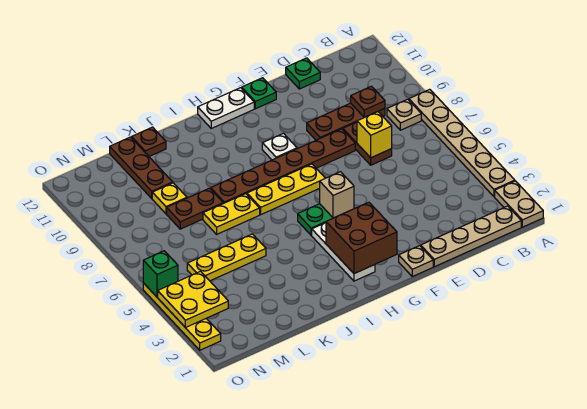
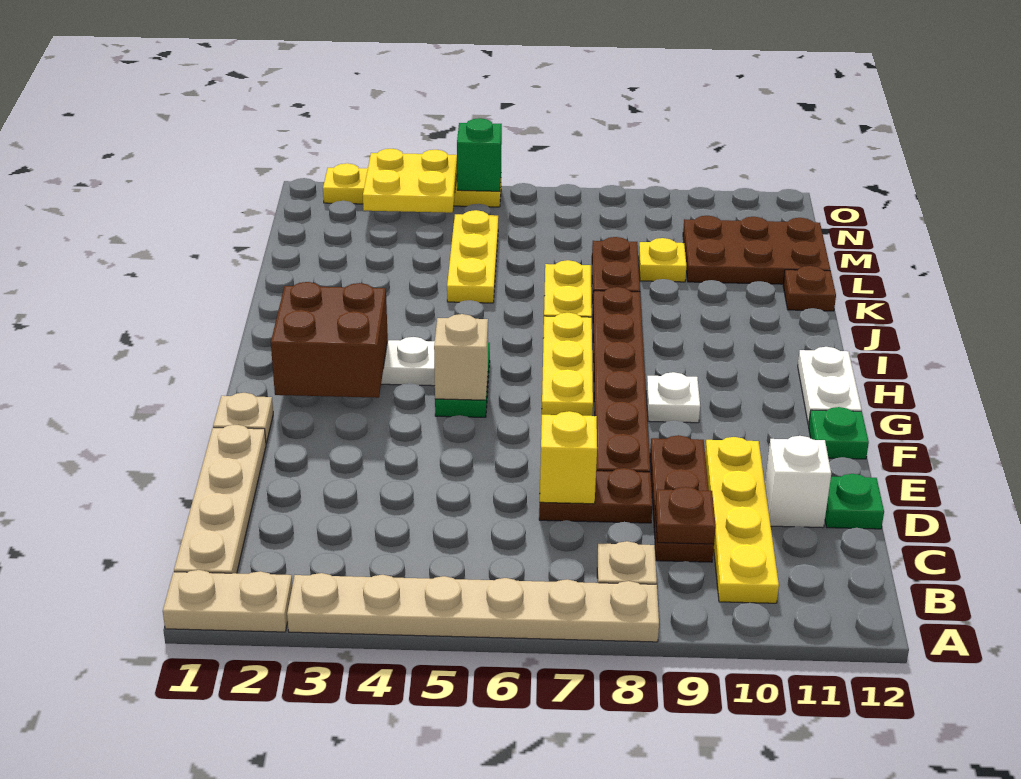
none -> yellow plate B10:E10 level 1
none -> white brick D11 level 1
brown plate L10:L12 level 1 -> brown plate L10:M12 level 1

